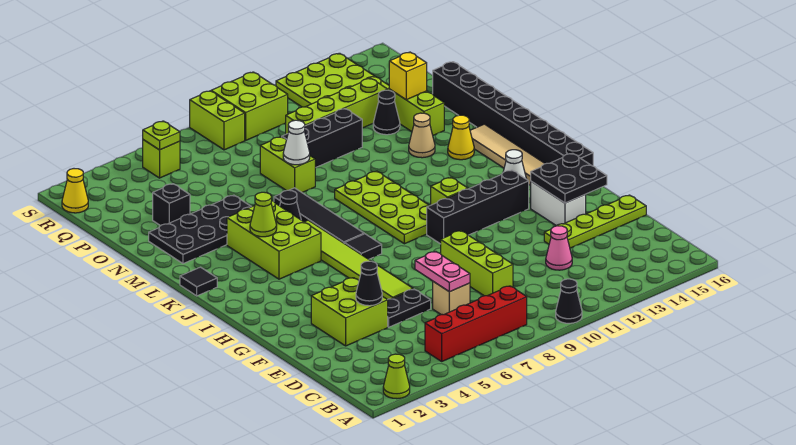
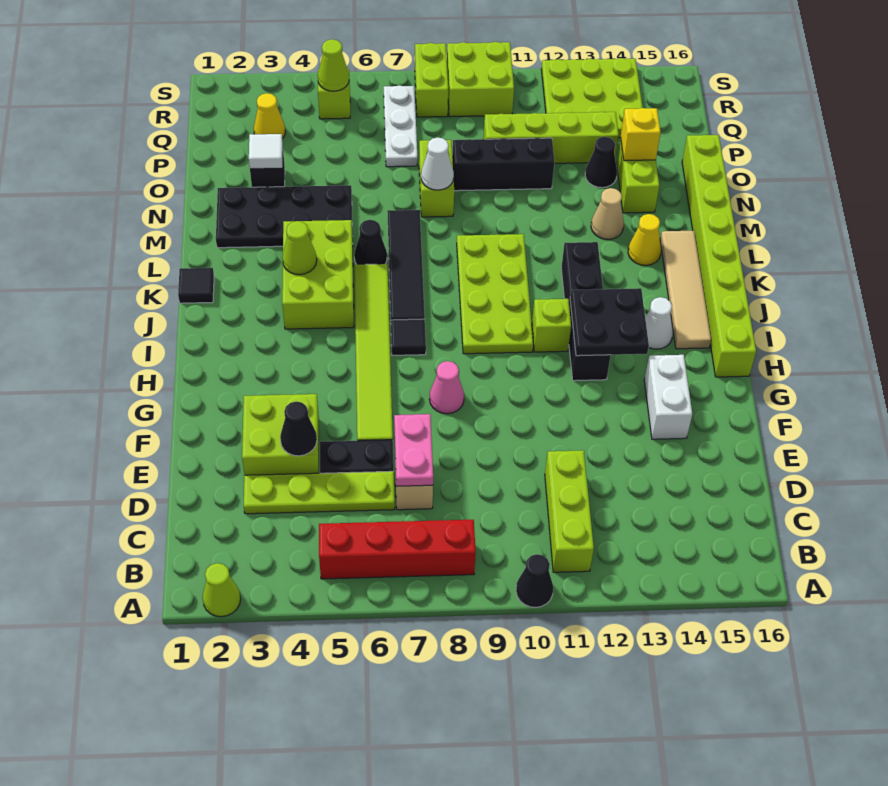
lime brick D9:F9 level 1 -> lime brick B11:D11 level 1
pink cone D12 level 1 -> pink cone G8 level 1
lime plate E13:E16 level 1 -> lime plate D3:D6 level 1
black plate F14:G15 level 2 -> black plate H12:I13 level 2
black brick H10:H13 level 1 -> black brick H12:K12 level 1
black brick H16:O16 level 1 -> lime brick H16:O16 level 1
none -> white tile O3 level 2
none -> white plate P7:R7 level 1
yellow cone R1 level 1 -> yellow cone Q3 level 1
lime plate R5 level 2 -> lime cone R5 level 2

